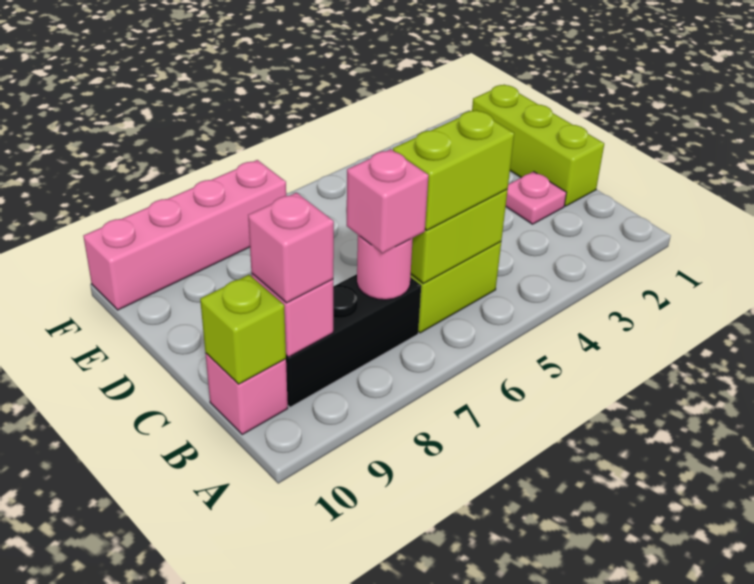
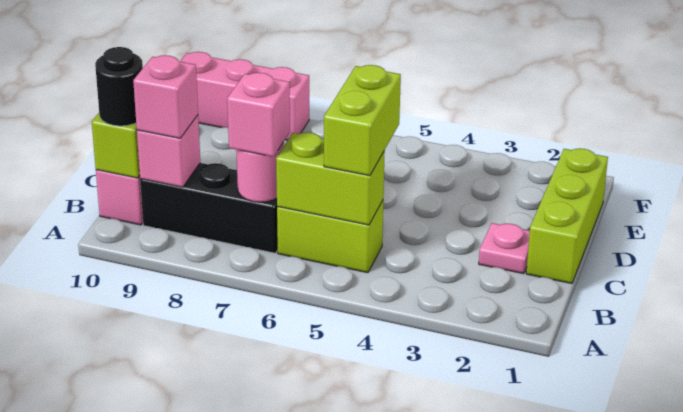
lime brick B5:B6 level 3 -> lime brick B5:C5 level 3
none -> black round brick B10 level 3
pink brick F7:F10 level 1 -> pink brick F8:F10 level 1

